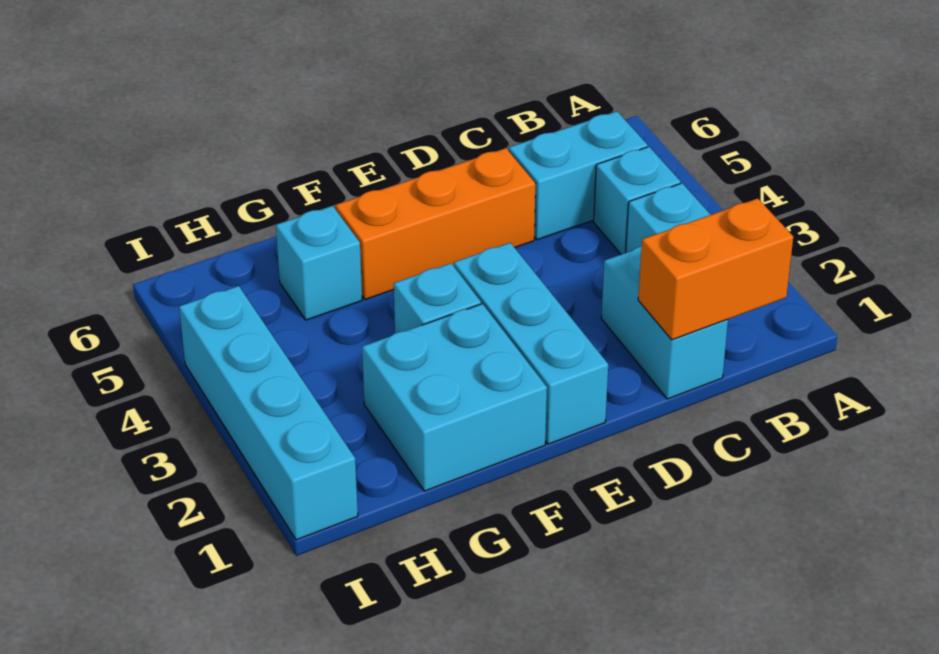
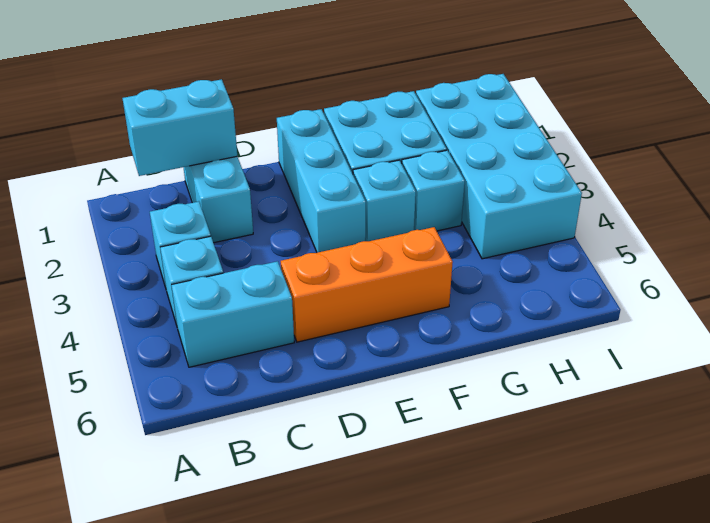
orange brick B1:C1 level 2 -> cyan brick B1:C1 level 2
cyan brick G5 level 1 -> cyan brick G3 level 1
cyan brick I1:I4 level 1 -> cyan brick H1:I4 level 1

